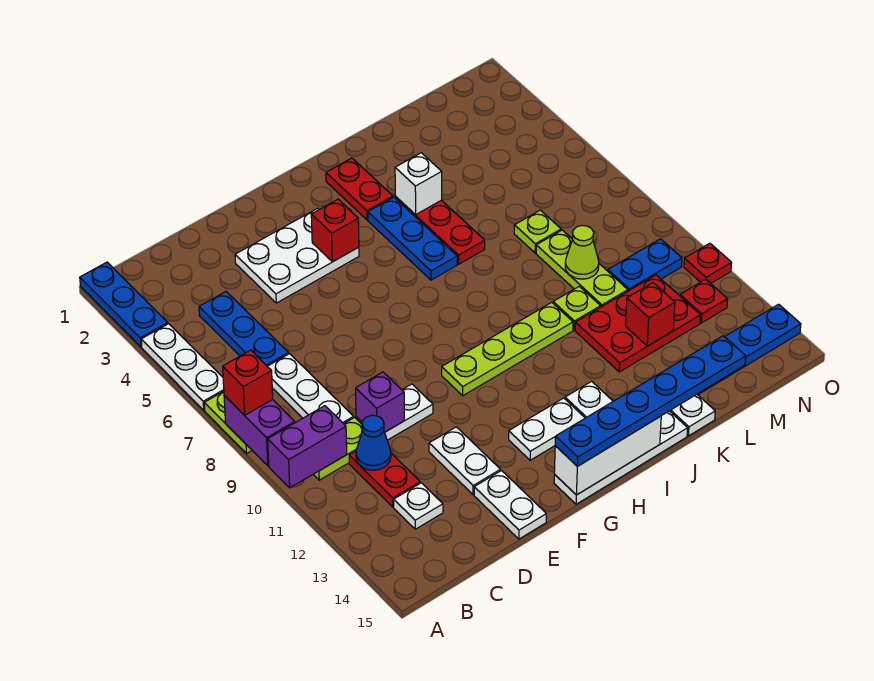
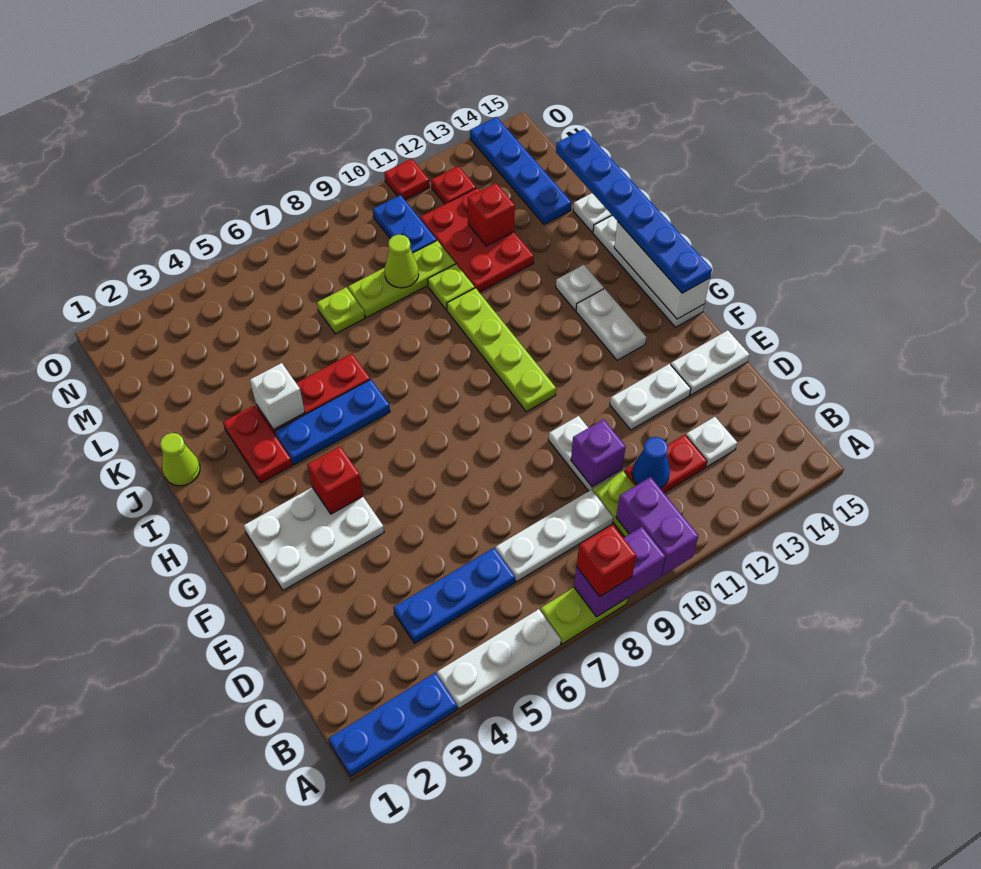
white plate E3:G4 level 1 -> white plate F2:G4 level 1
red plate I2:I3 level 1 -> red plate I3:J3 level 1
none -> lime cone J1 level 1

